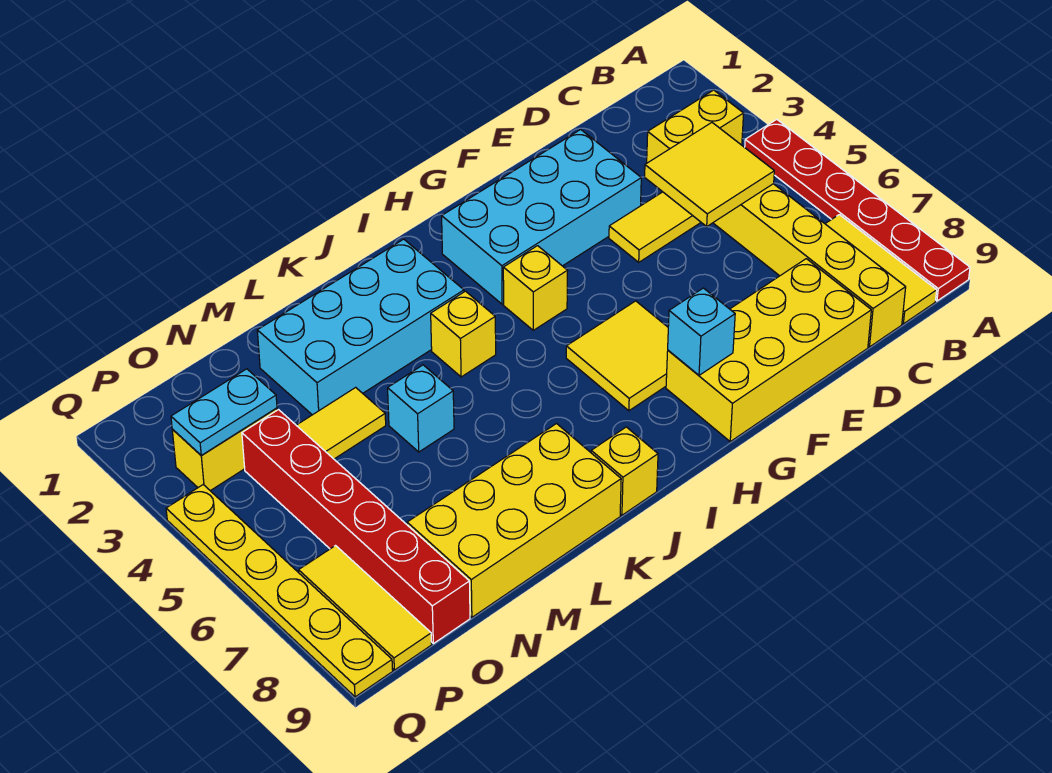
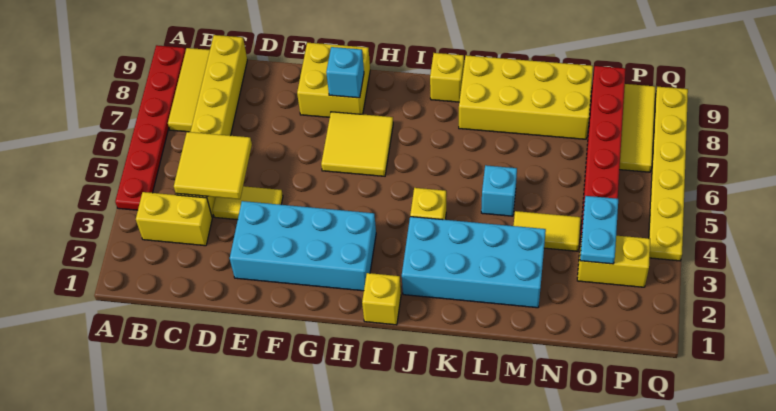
yellow brick D8:G9 level 1 -> yellow brick F8:G9 level 1
yellow brick H4 level 1 -> yellow brick I1 level 1
cyan plate O3:P3 level 2 -> cyan plate O3:O4 level 2

